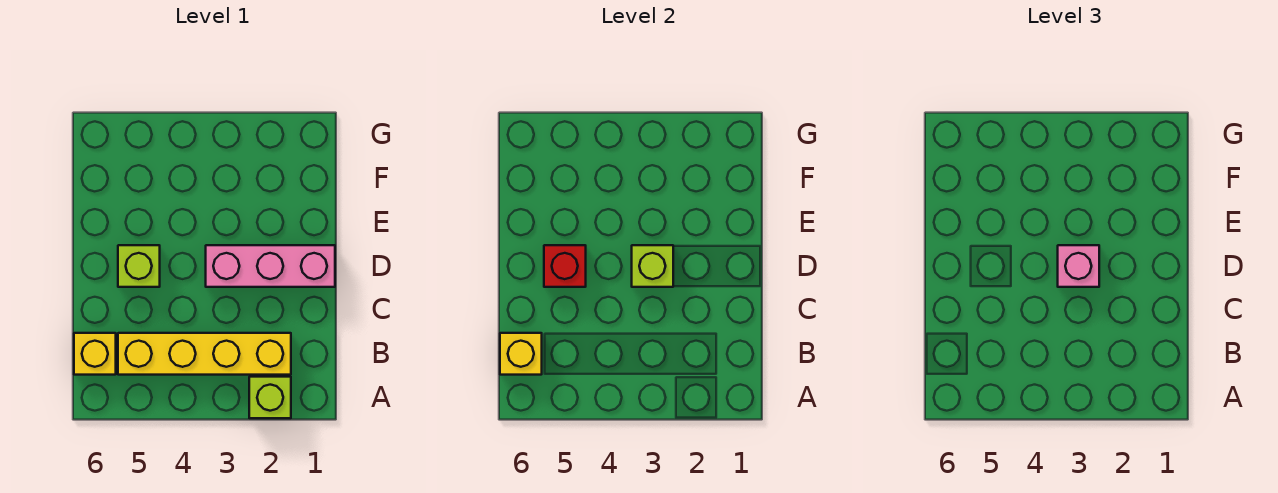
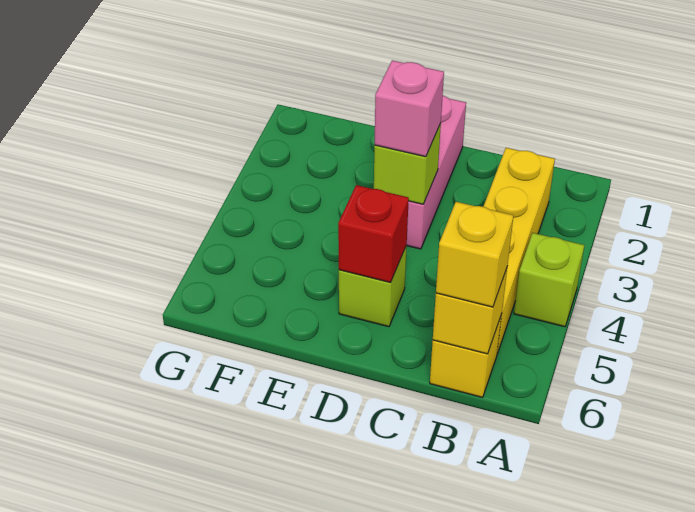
lime brick A2 level 1 -> lime brick A4 level 1
none -> yellow brick B6 level 3

